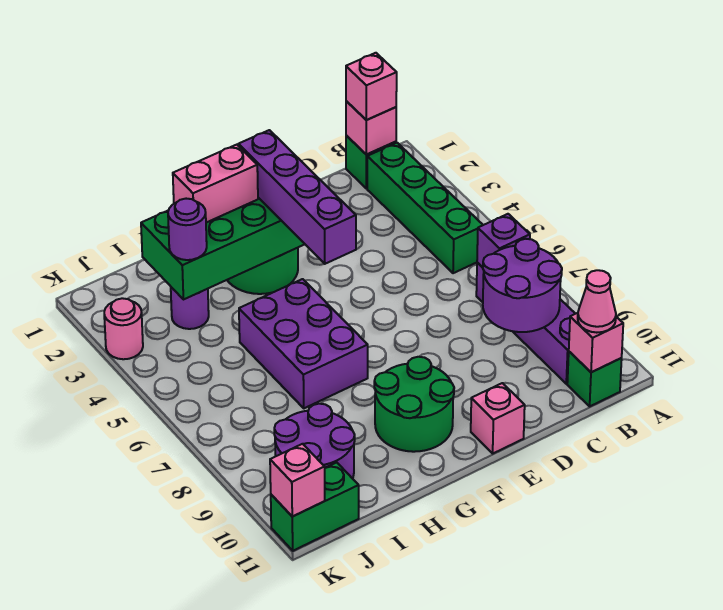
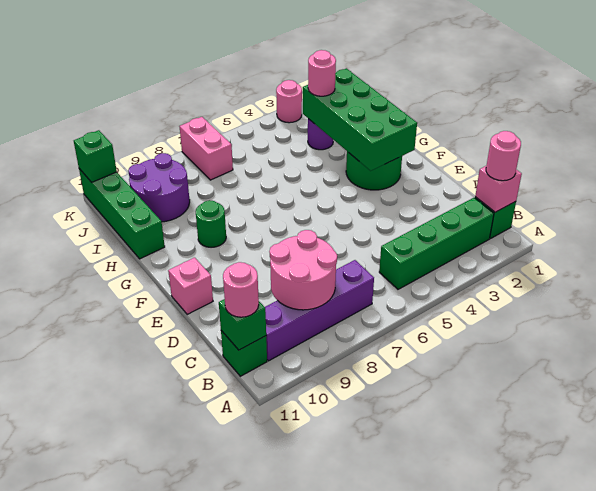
pink brick B1 level 3 -> pink round brick B1 level 3
purple brick B7 level 2 -> none
purple round brick B8:C9 level 2 -> pink round brick B8:C9 level 2
pink brick B11 level 2 -> green brick B11 level 2
pink cone B11 level 3 -> pink round brick B11 level 3
purple brick F2:F5 level 3 -> none
green round brick F9:G10 level 1 -> green round brick G9 level 1
pink brick G2:H2 level 3 -> pink brick J7:K7 level 1
purple brick G5:H7 level 1 -> none
purple round brick I3 level 3 -> pink round brick I3 level 3
green brick J11:K11 level 1 -> green brick H11:K11 level 1
pink brick K11 level 2 -> green brick K11 level 2

